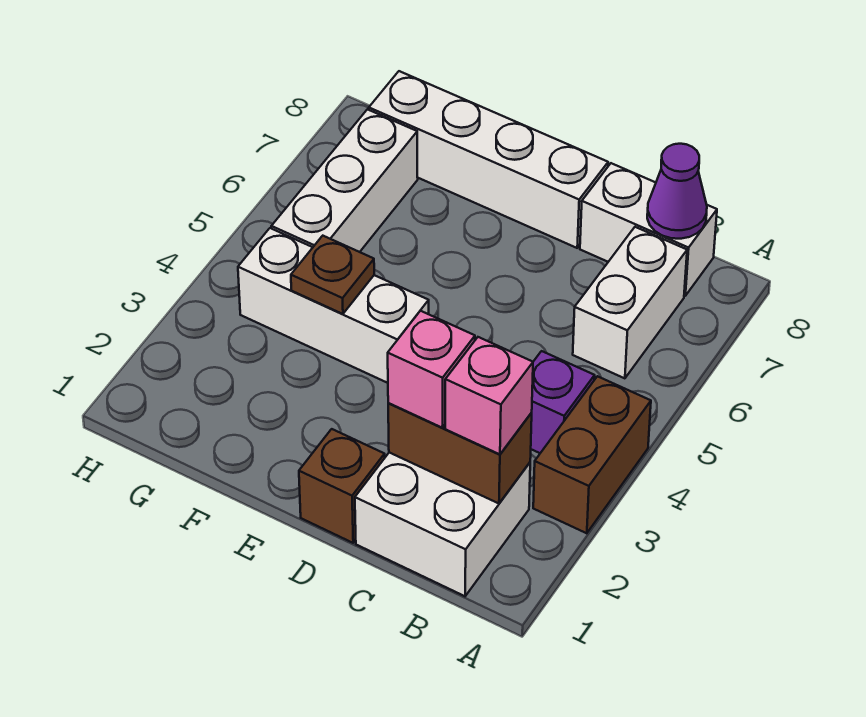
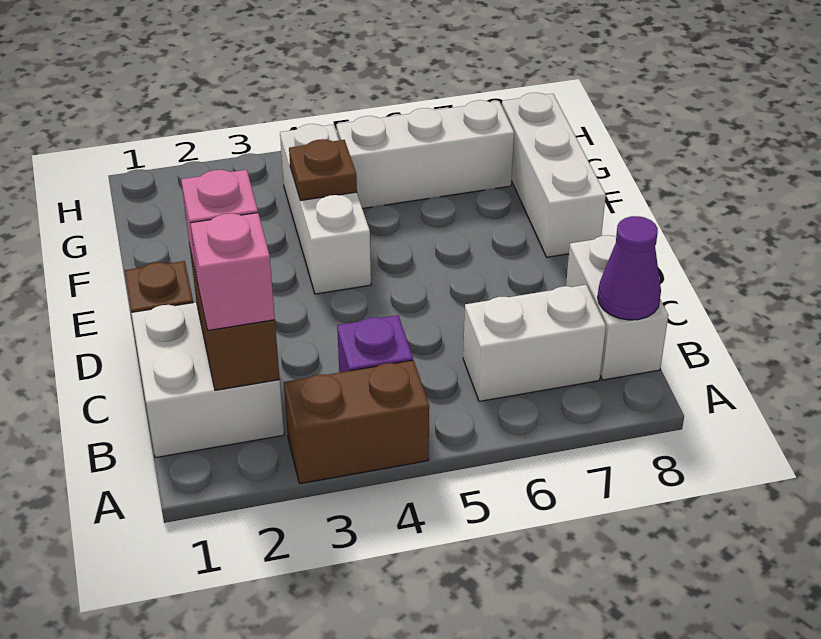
white brick D8:G8 level 1 -> white brick E8:G8 level 1

